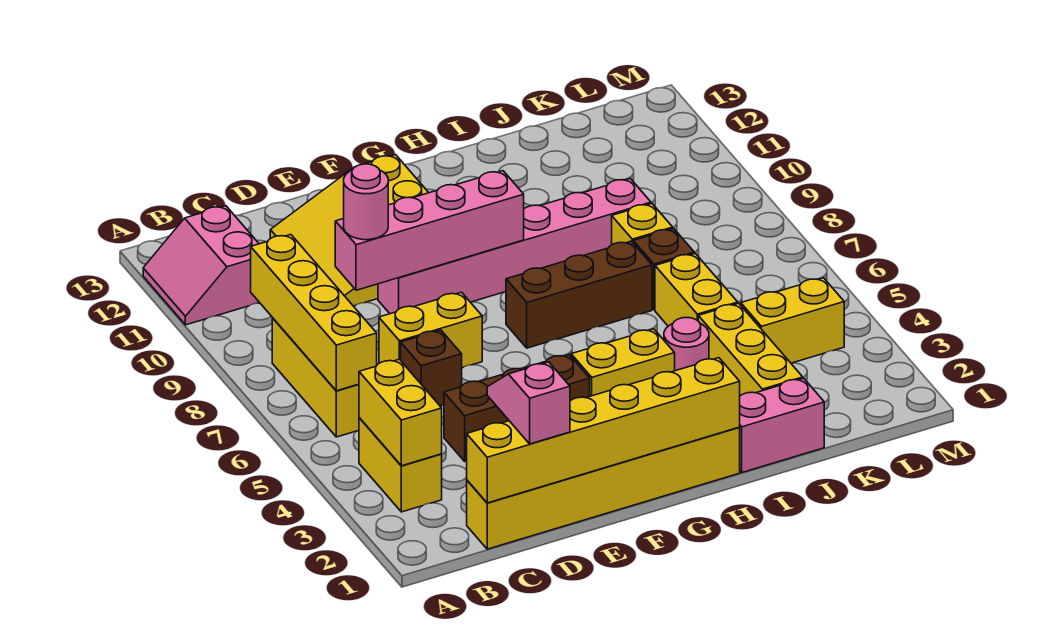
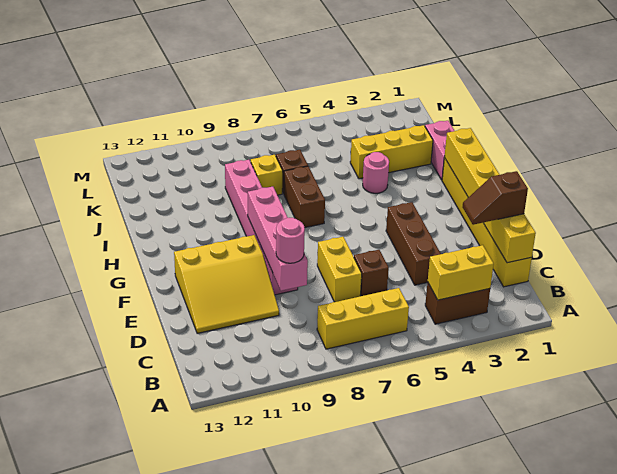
pink slope A11:B12 level 1 top B -> none
yellow brick B3:B4 level 1 -> brown brick B3:B4 level 1
yellow brick B6:B9 level 2 -> none
pink slope D1:D2 level 3 top 1 -> brown slope D1:D2 level 3 top 1
yellow brick G4:H4 level 1 -> none
brown brick G7:I7 level 1 -> brown brick H7:I7 level 1
yellow brick J5:J6 level 1 -> none
yellow brick K4:L4 level 1 -> none

